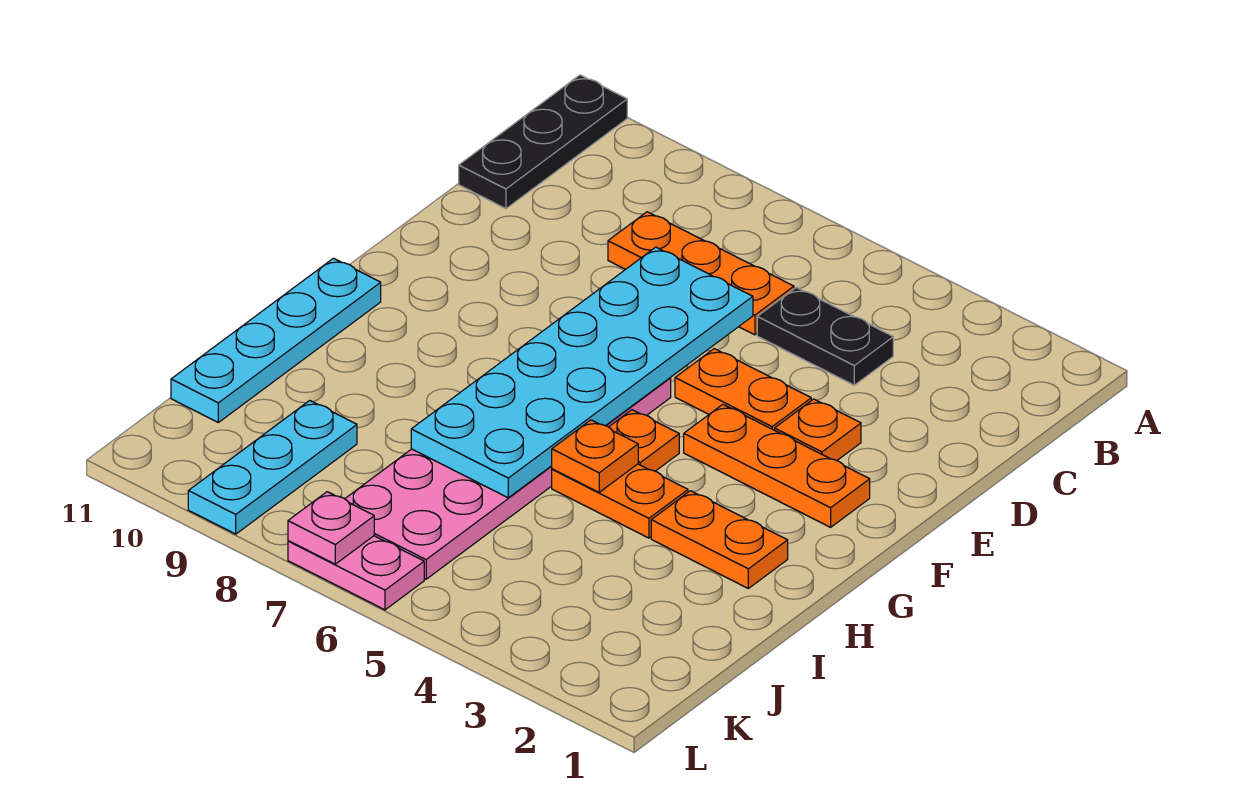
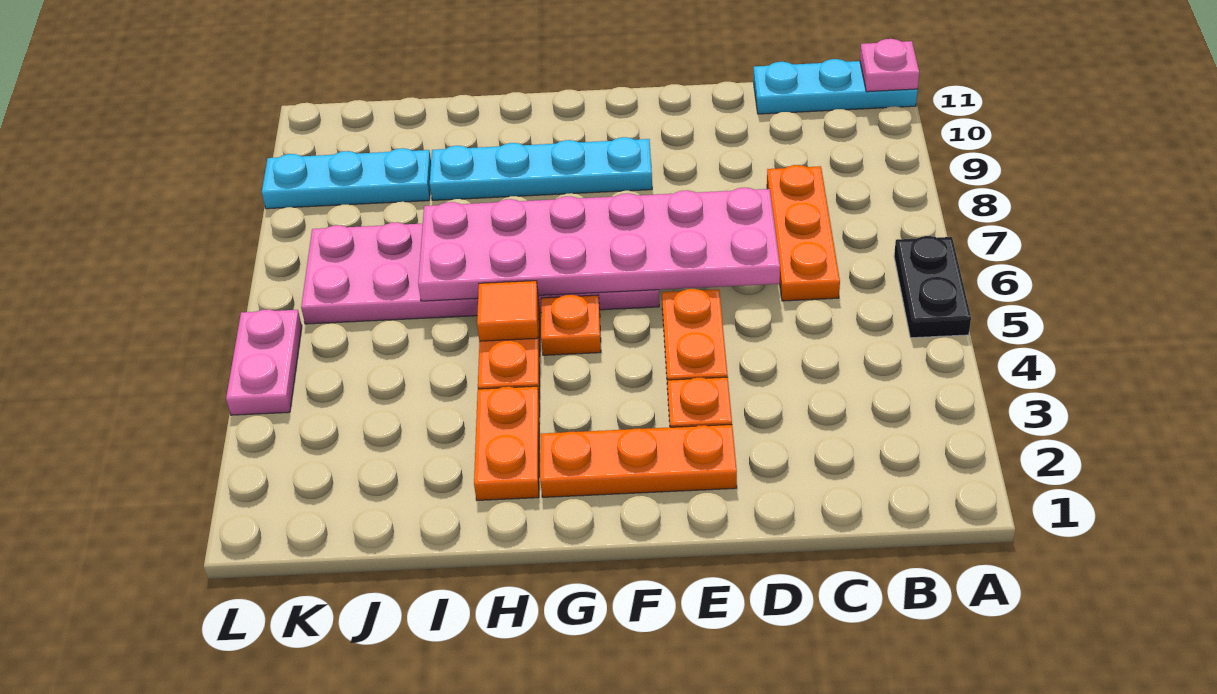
black plate A11:C11 level 1 -> cyan plate A11:C11 level 1
black plate C4:C5 level 1 -> black plate A5:A6 level 1
cyan plate D6:I7 level 2 -> pink plate D6:I7 level 2
orange plate F2:F4 level 1 -> orange plate E2:G2 level 1
cyan plate G11:J11 level 1 -> cyan plate F9:I9 level 1
orange plate H5 level 2 -> orange tile H5 level 2
pink plate L6:L7 level 1 -> pink plate L4:L5 level 1
pink plate L7 level 2 -> pink plate A11 level 2

